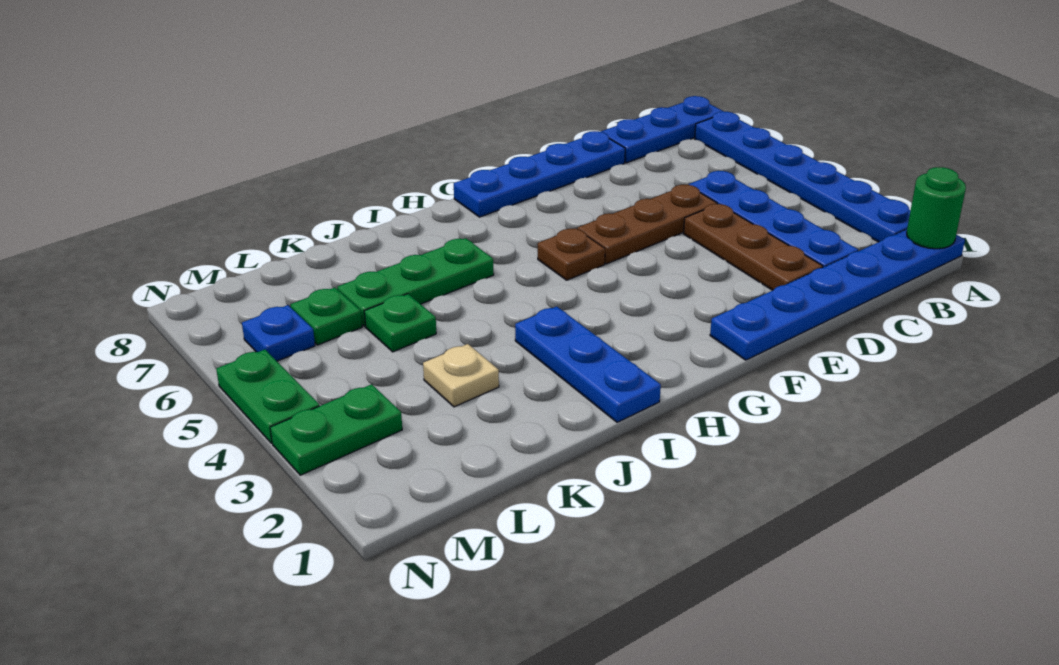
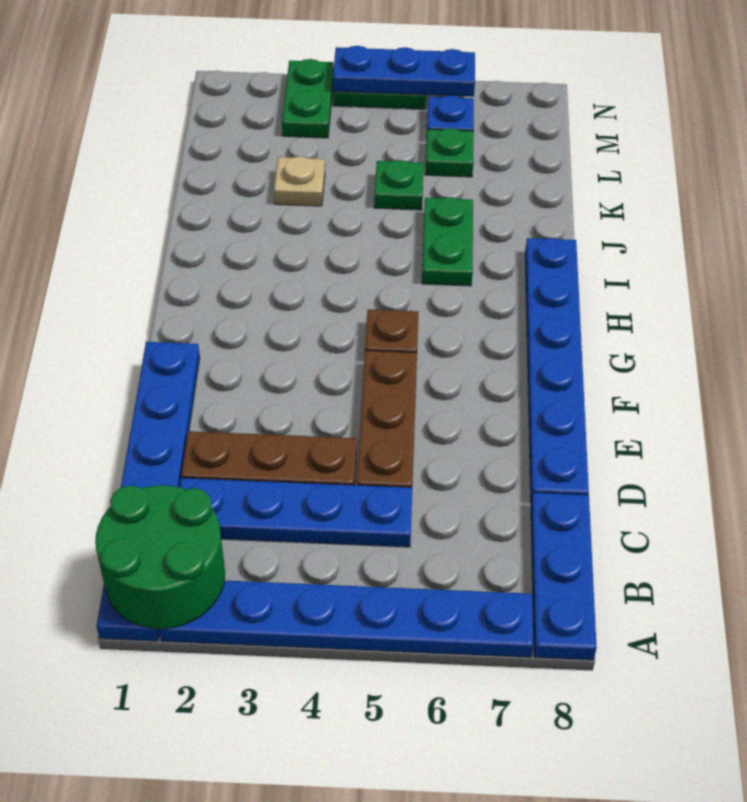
green round brick A1 level 2 -> green round brick A1:B2 level 2
blue plate D8:G8 level 1 -> blue plate D8:I8 level 1
blue plate I1:I3 level 1 -> blue plate N4:N6 level 2
green plate I6:K6 level 1 -> green plate I6:J6 level 1

